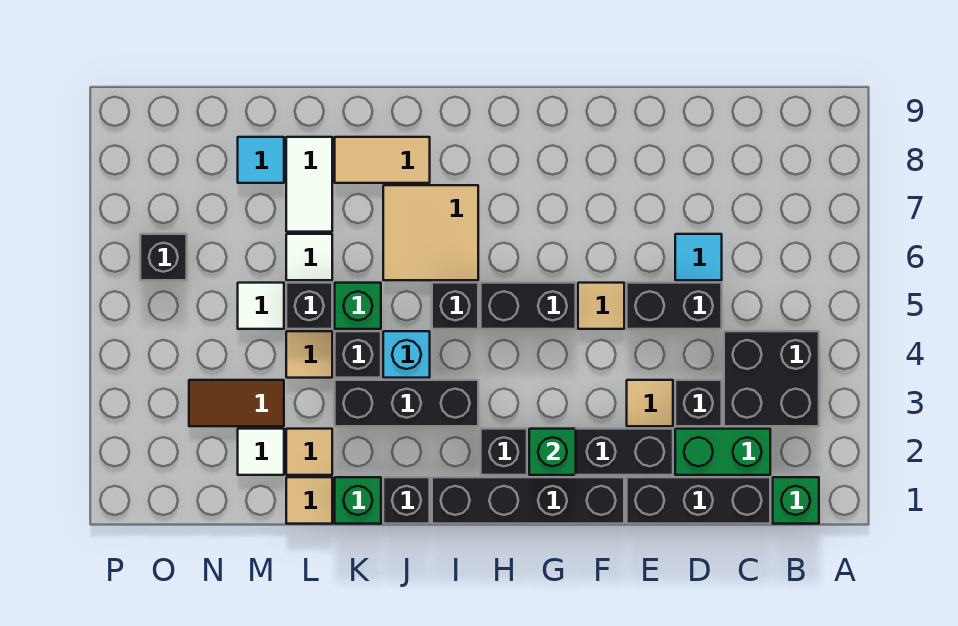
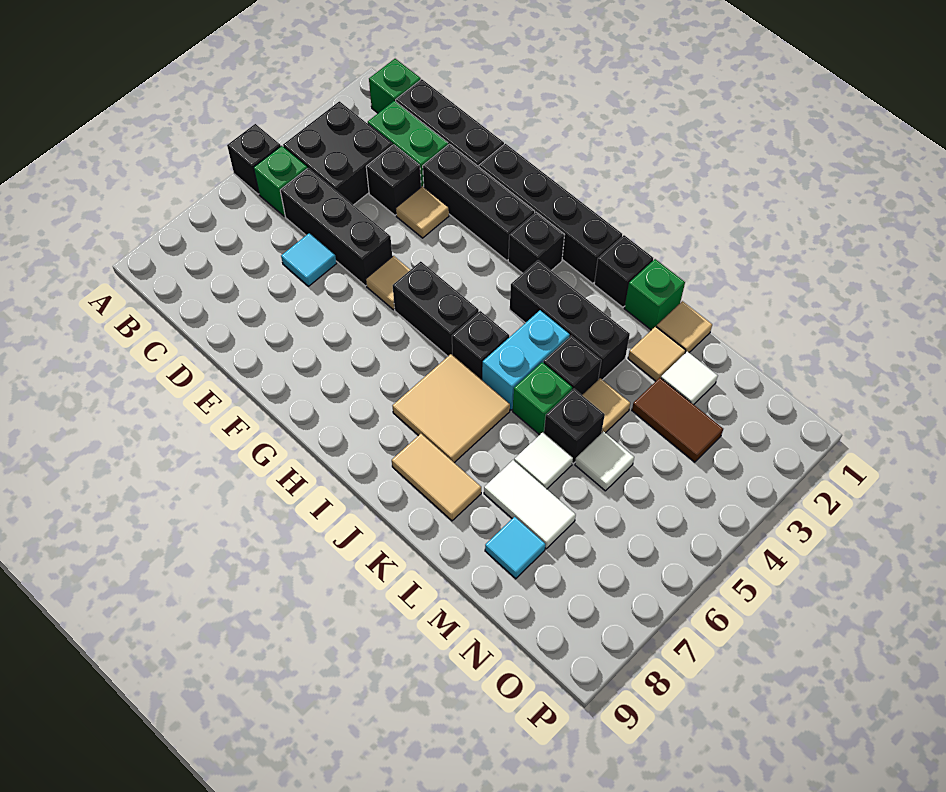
black brick D5:E5 level 1 -> black brick C5:E5 level 1
green brick G2 level 2 -> green brick B5 level 1
cyan brick J4 level 1 -> cyan brick J4:J5 level 1
white tile L7:L8 level 1 -> white tile L7:M7 level 1
black brick O6 level 1 -> black brick A5 level 1

